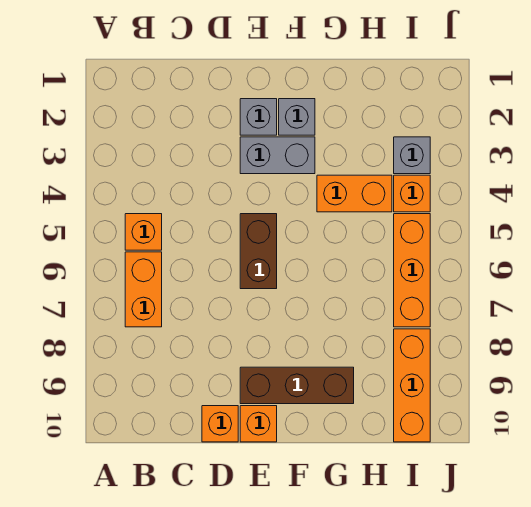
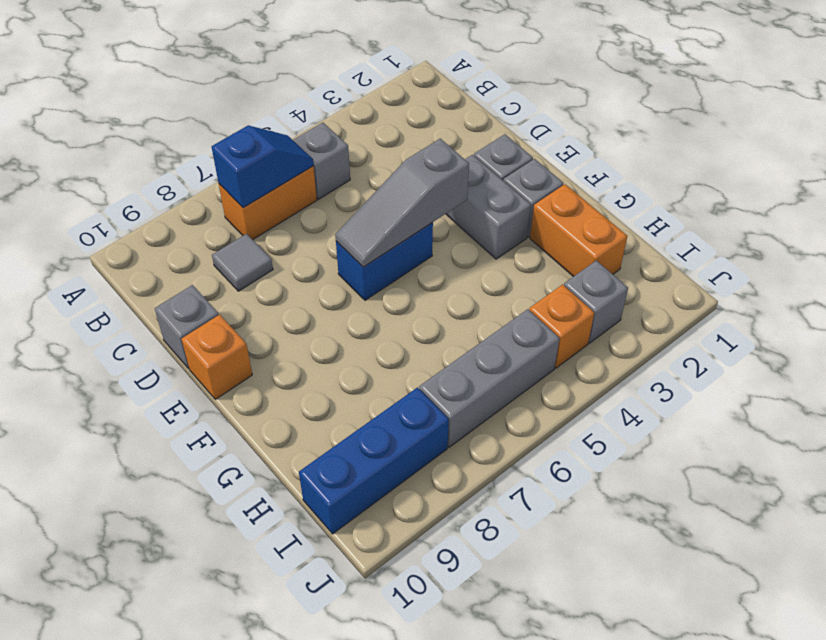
orange brick B5 level 1 -> grey brick B5 level 1
none -> blue slope B6:B7 level 2 top 7
none -> grey tile C8 level 1
orange brick D10 level 1 -> grey brick D10 level 1
none -> grey slope E4:E6 level 2 top 4
brown brick E5:E6 level 1 -> blue brick E5:E6 level 1
brown brick E9:G9 level 1 -> none
orange brick G4:H4 level 1 -> orange brick G2:H2 level 1
orange brick I5:I7 level 1 -> grey brick I5:I7 level 1
orange brick I8:I10 level 1 -> blue brick I8:I10 level 1

